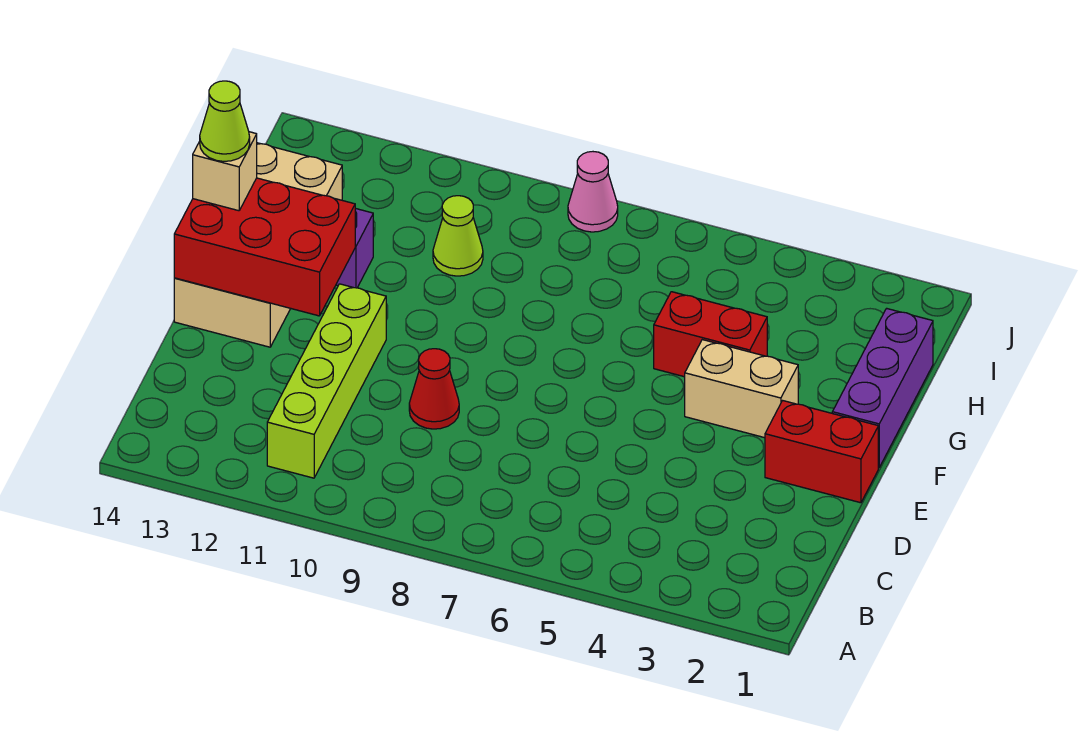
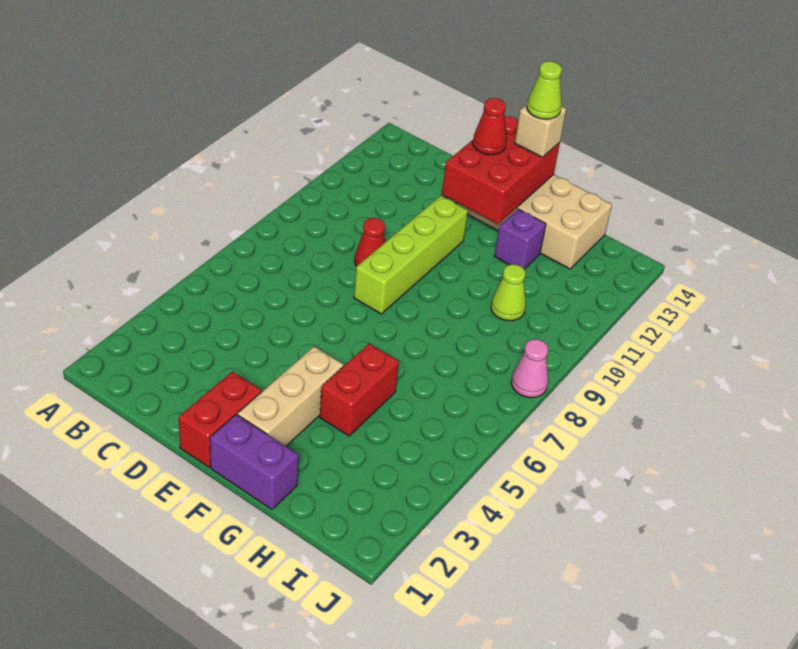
lime brick B11:E11 level 1 -> lime brick E8:E11 level 1
none -> red cone E13 level 3
purple brick F1:H1 level 1 -> purple brick F1:G1 level 1
tan brick F3:F4 level 1 -> tan brick F2:F4 level 1

